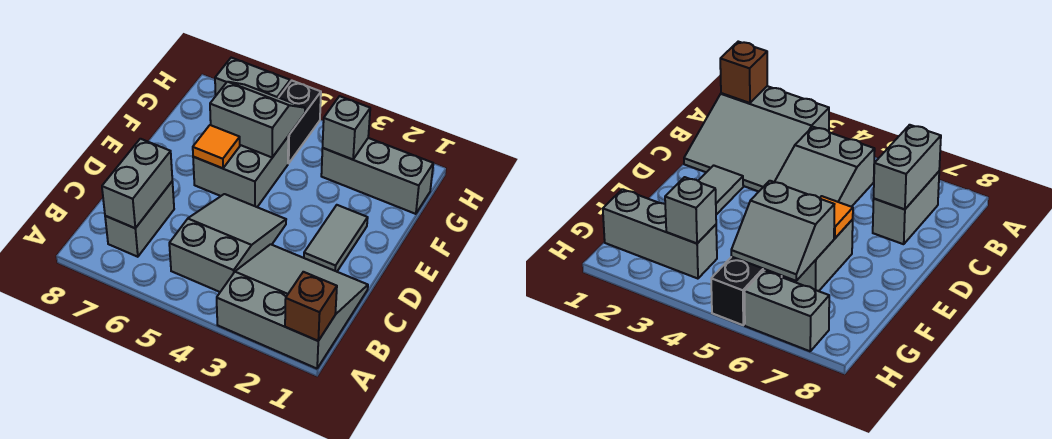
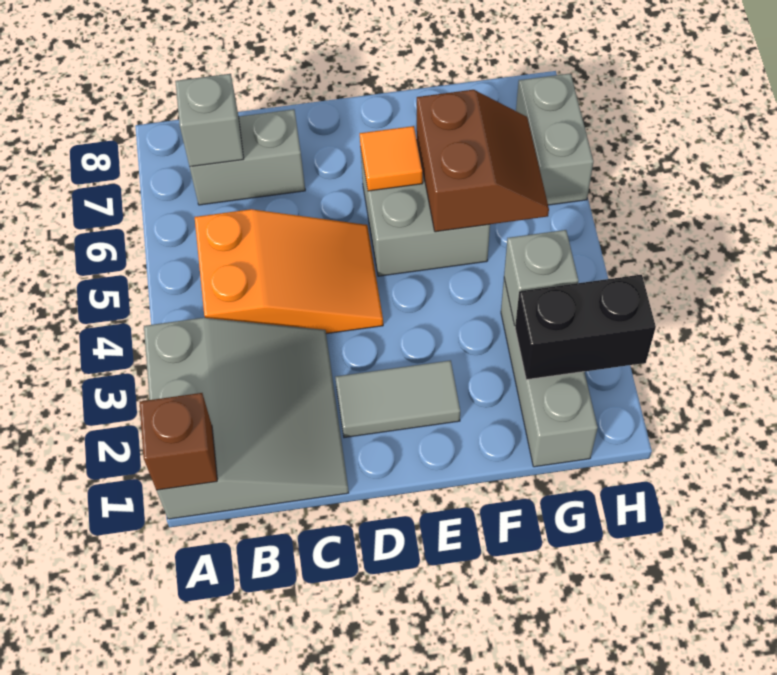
grey slope B4:D5 level 1 top B -> orange slope B4:D5 level 1 top B
grey brick B7:C7 level 2 -> grey brick B7 level 2
grey slope F5:G6 level 2 top F -> brown slope F5:G6 level 2 top F
black brick G5:H5 level 1 -> black brick G2:H2 level 2

